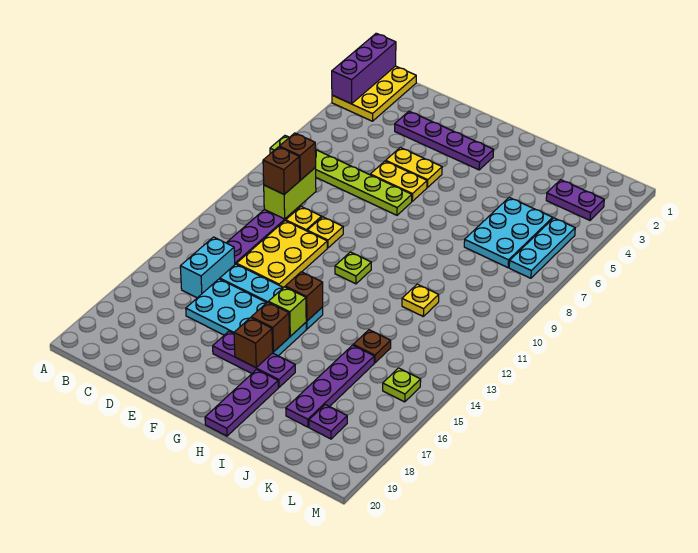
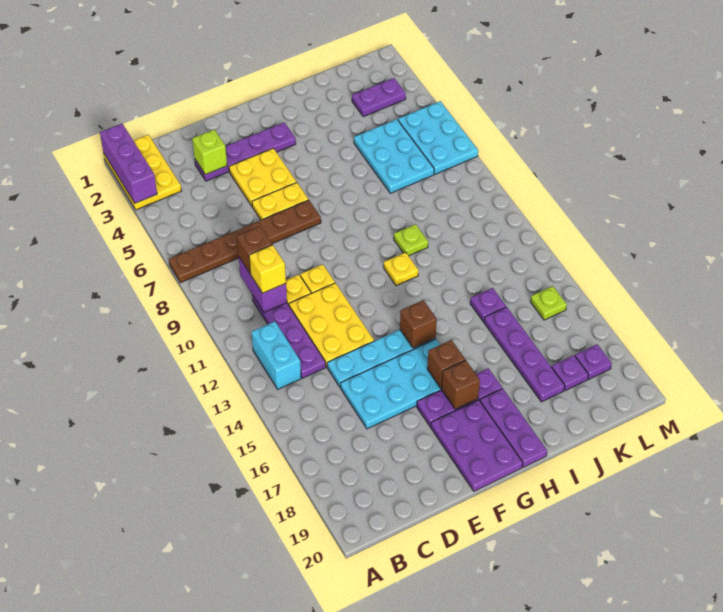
lime plate A7:F7 level 1 -> brown plate A7:F7 level 1
lime brick C9:C10 level 2 -> purple brick C9:C10 level 2
brown brick C10 level 3 -> yellow brick C10 level 3
cyan brick C14:C15 level 1 -> cyan brick B12:B13 level 1
yellow plate E5:F5 level 1 -> yellow plate E4:F5 level 1
none -> purple plate F18:G20 level 1
lime plate G11 level 1 -> lime plate I10 level 1
lime brick G15 level 2 -> lime brick D3 level 2
yellow plate J11 level 1 -> yellow plate H11 level 1
brown plate J14 level 1 -> purple plate J14 level 1
cyan plate L5:L7 level 1 -> cyan plate L5:M7 level 1
none -> purple plate L18 level 1

